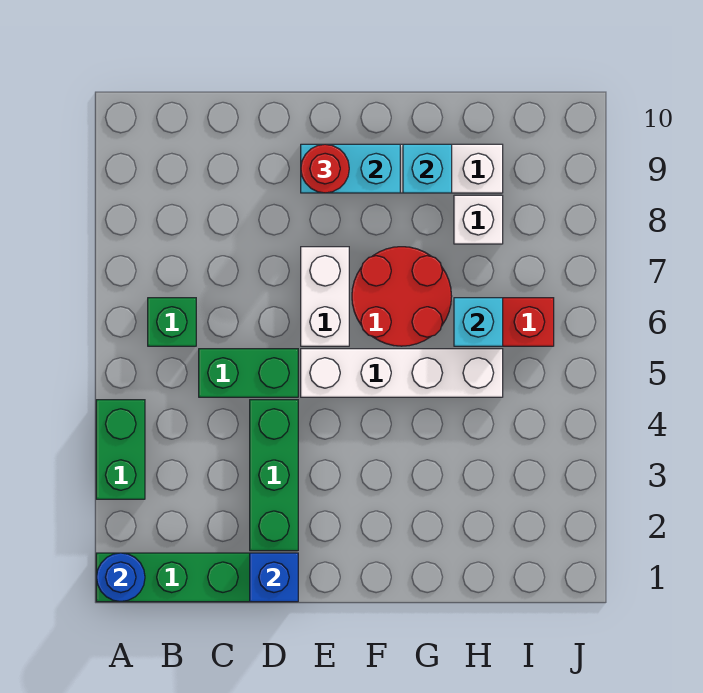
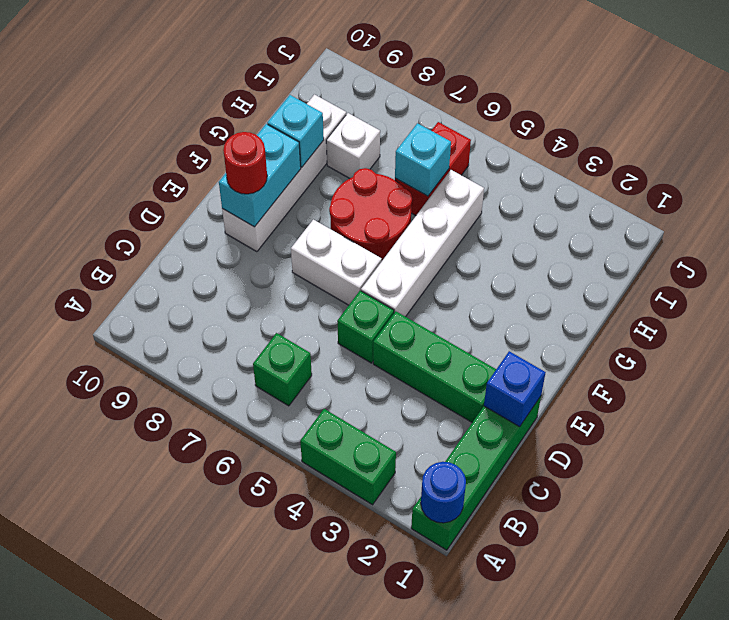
green brick C5:D5 level 1 -> green brick D5 level 1

